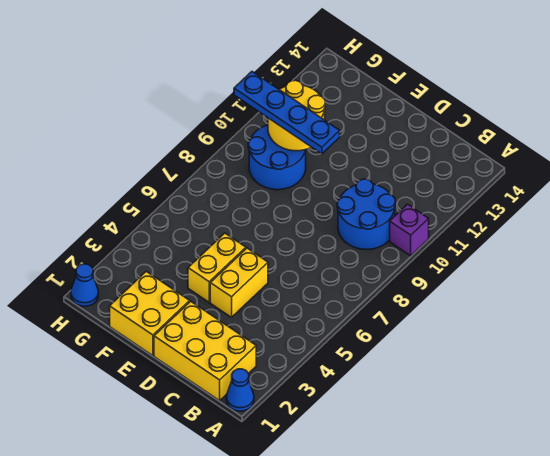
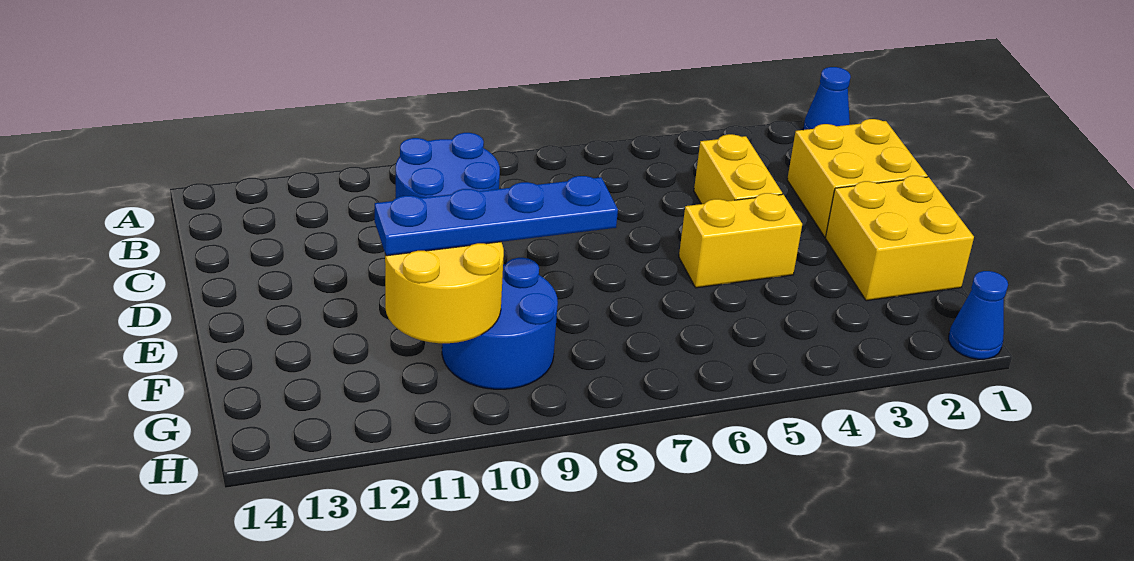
purple brick A10 level 1 -> none
yellow brick B1:D2 level 1 -> yellow brick C1:D2 level 1
yellow brick D4:D5 level 1 -> yellow brick C4:D4 level 1
blue plate E10:H10 level 3 -> blue plate F8:F11 level 3

